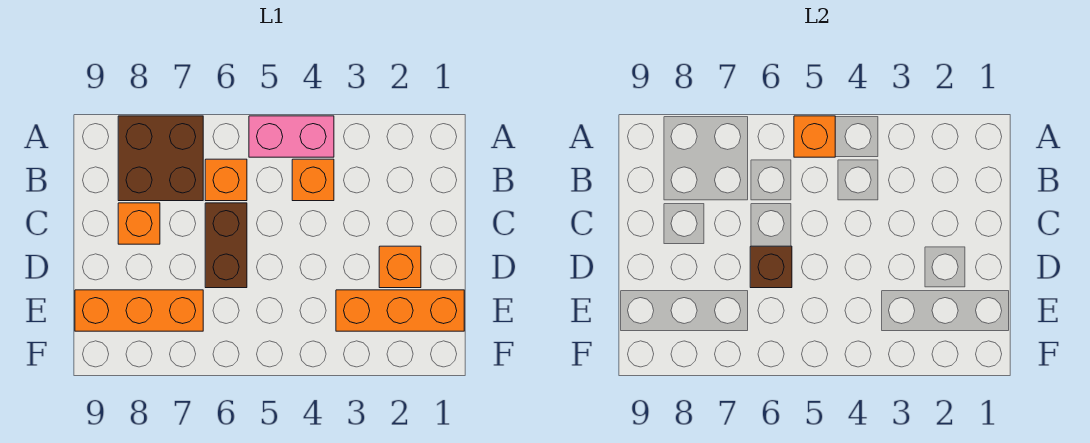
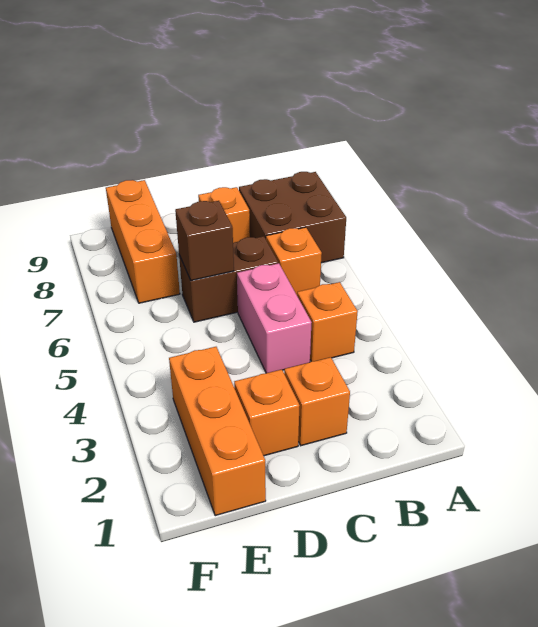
pink brick A4:A5 level 1 -> pink brick C4:C5 level 1
orange brick A5 level 2 -> orange brick C2 level 1

